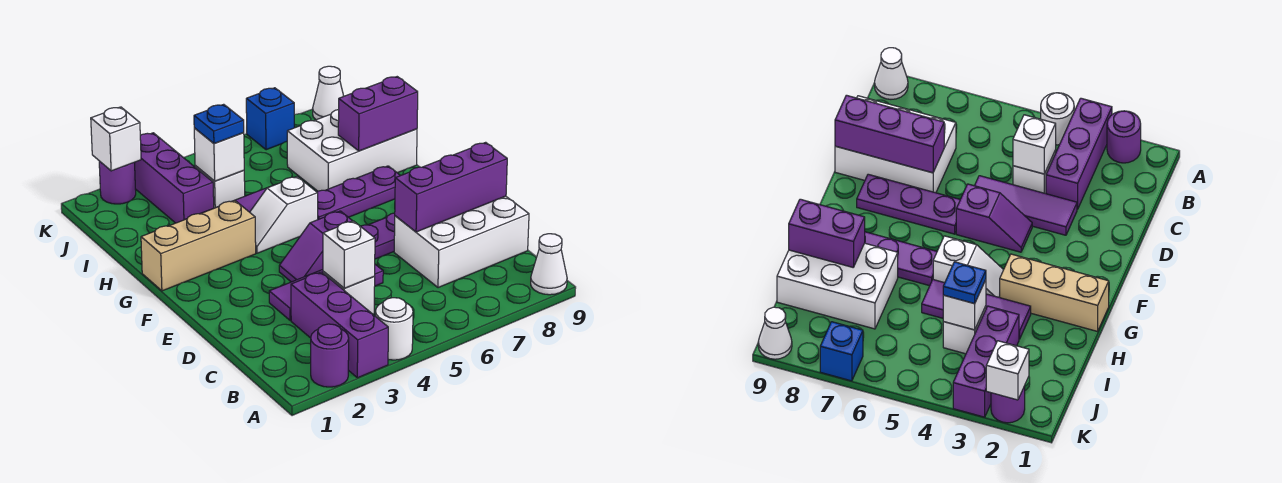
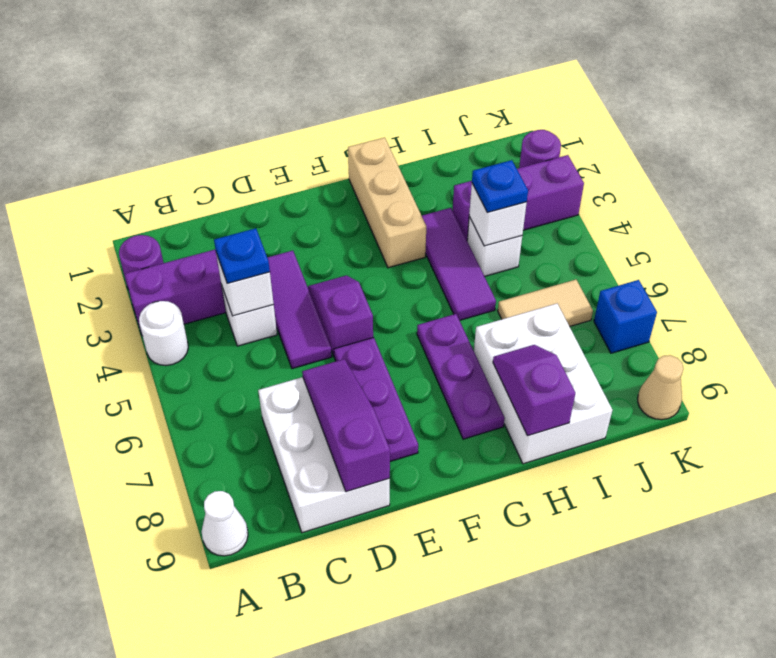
none -> blue plate C4 level 3
purple brick D7:D9 level 2 -> purple slope D7:D9 level 2 top 9
white slope G4:G5 level 1 top 5 -> none
purple brick H8:H9 level 2 -> purple slope H8:H9 level 2 top 9
none -> tan tile I6:J6 level 1
white brick K2 level 2 -> none
white cone K9 level 1 -> tan cone K9 level 1

